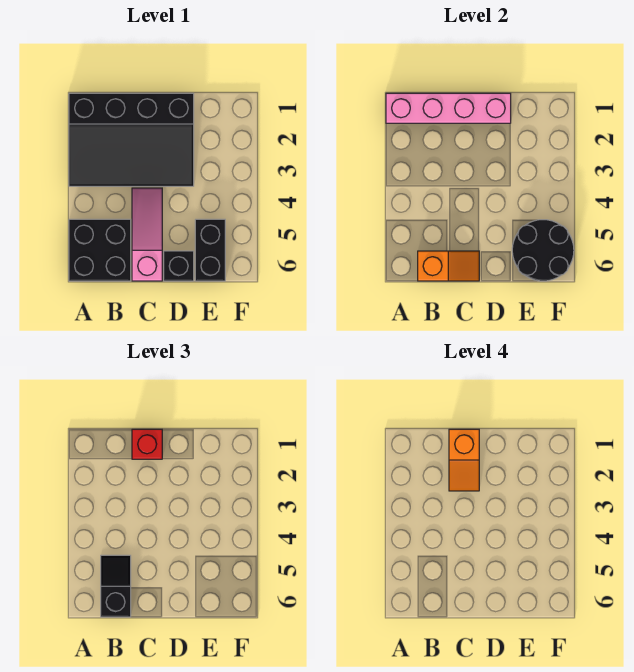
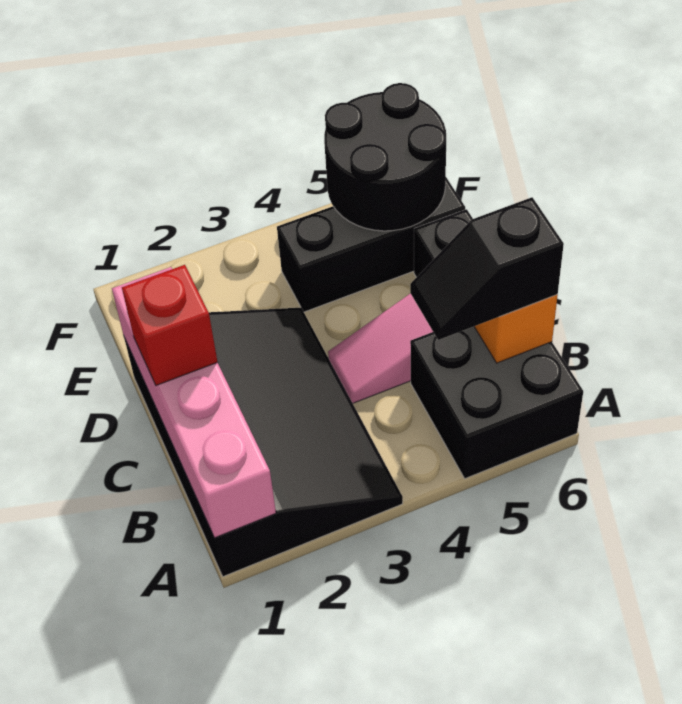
orange slope C1:C2 level 4 top 1 -> none
black brick E5:E6 level 1 -> black brick E4:E6 level 1

